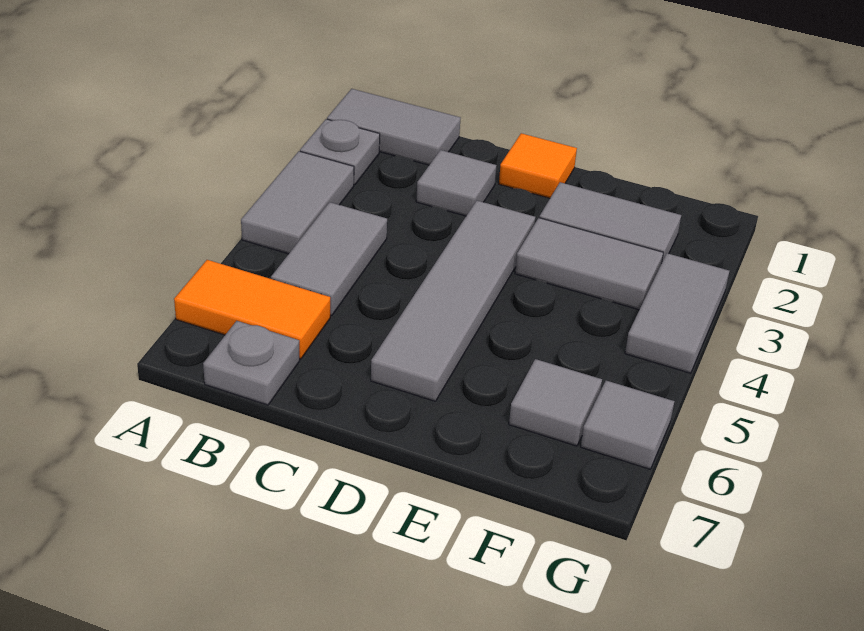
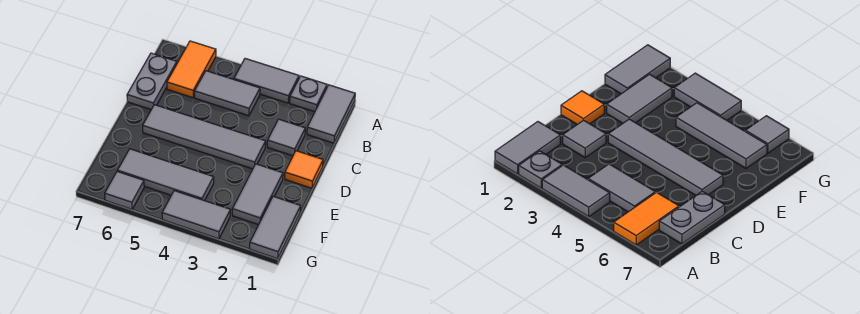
grey plate B7 level 1 -> grey plate B7:C7 level 1
grey tile E3:F3 level 1 -> grey tile F1:G1 level 1
grey tile F6 level 1 -> grey tile F4:F6 level 1

